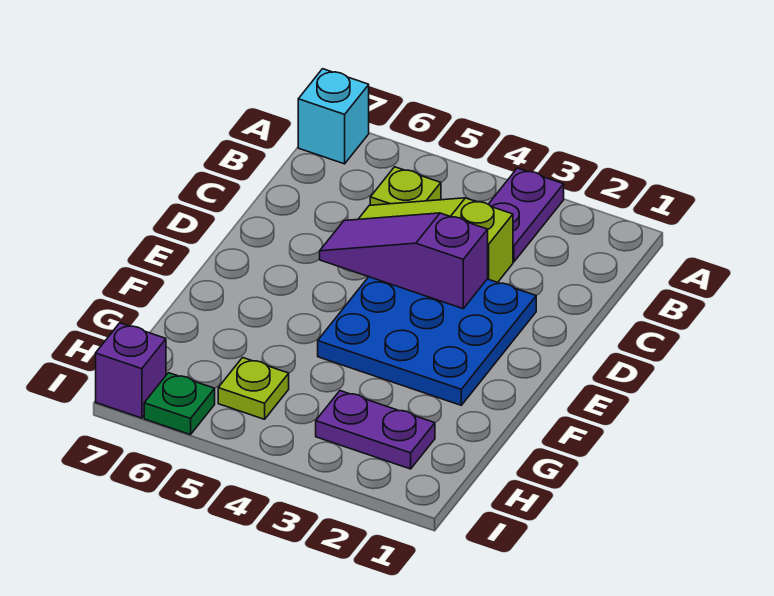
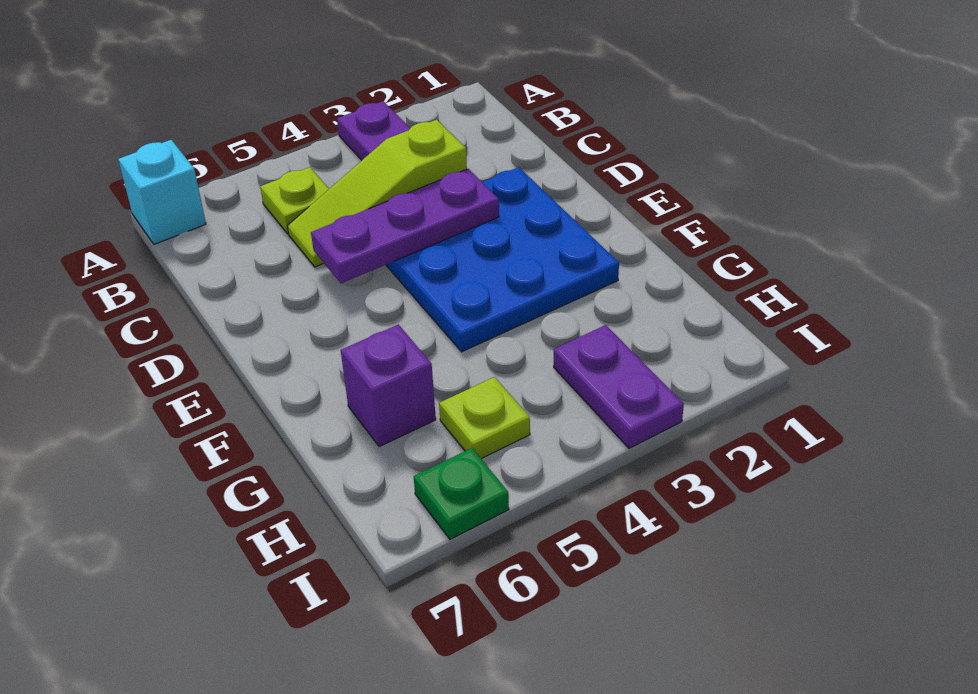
purple slope D3:D5 level 2 top 3 -> purple plate D3:D5 level 2
purple plate H2:H3 level 1 -> purple plate H3:I3 level 1
purple brick I7 level 1 -> purple brick G6 level 1

